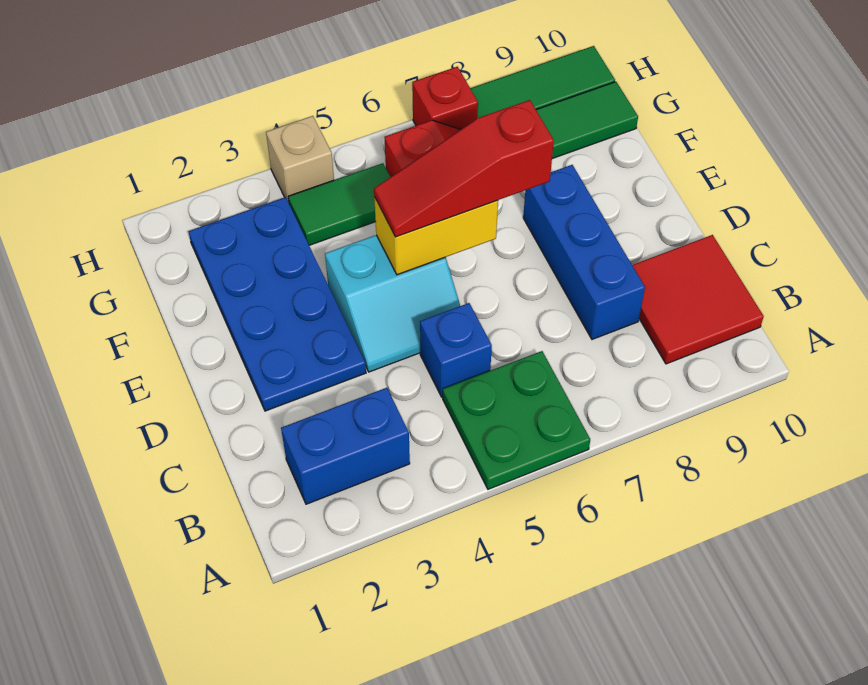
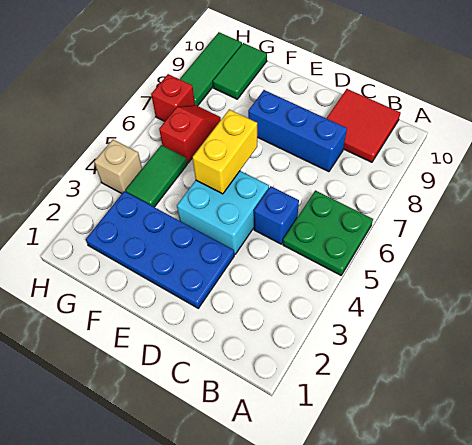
blue brick B2:B3 level 1 -> none
cyan slope D4:E5 level 1 top E -> cyan brick D4:E5 level 1
red slope E5:E7 level 3 top 7 -> none

